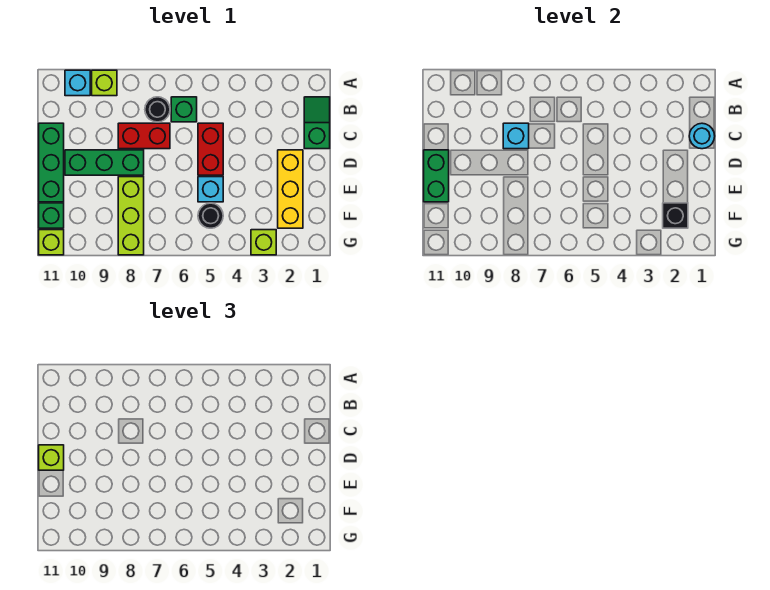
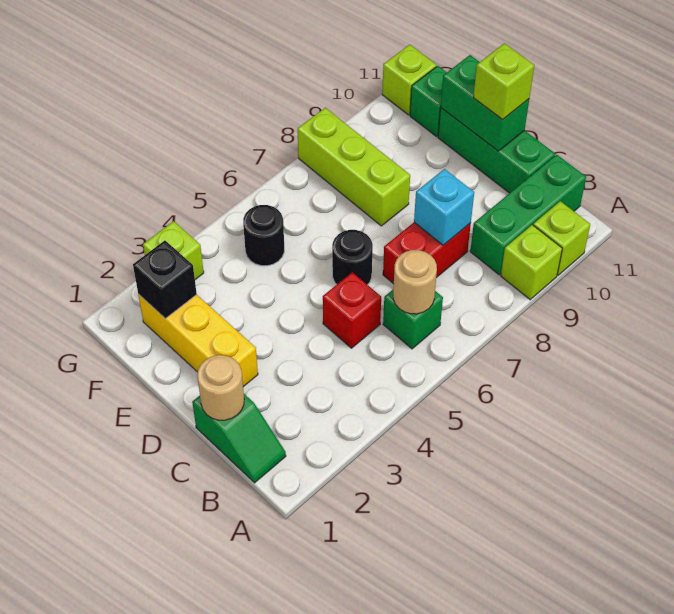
cyan brick A10 level 1 -> lime brick A10 level 1
none -> tan round brick B6 level 2
black round brick B7 level 1 -> black round brick D6 level 1
cyan round brick C1 level 2 -> tan round brick C1 level 2
red brick C5:D5 level 1 -> red brick C5 level 1
green brick D8:D10 level 1 -> green brick B9:B11 level 1
cyan brick E5 level 1 -> none

